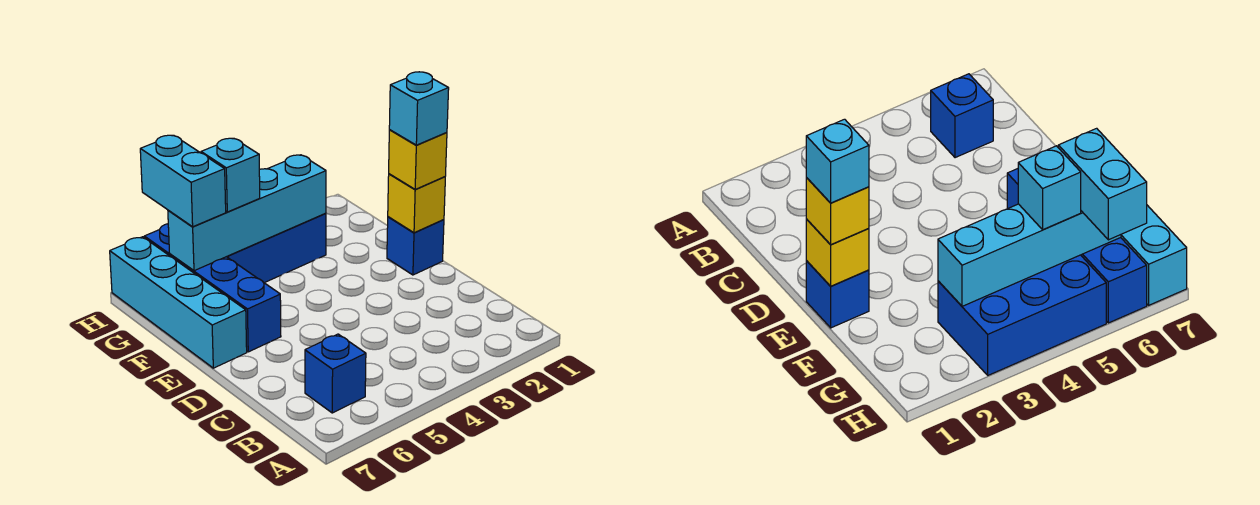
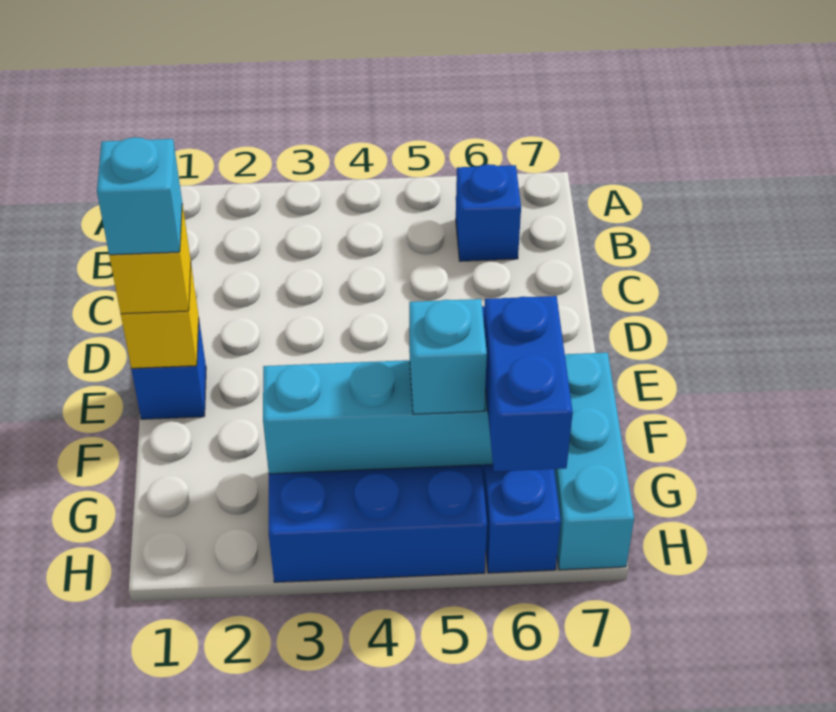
cyan brick E7:H7 level 1 -> cyan brick F7:H7 level 1
cyan brick G6:H6 level 3 -> blue brick G6:H6 level 3

